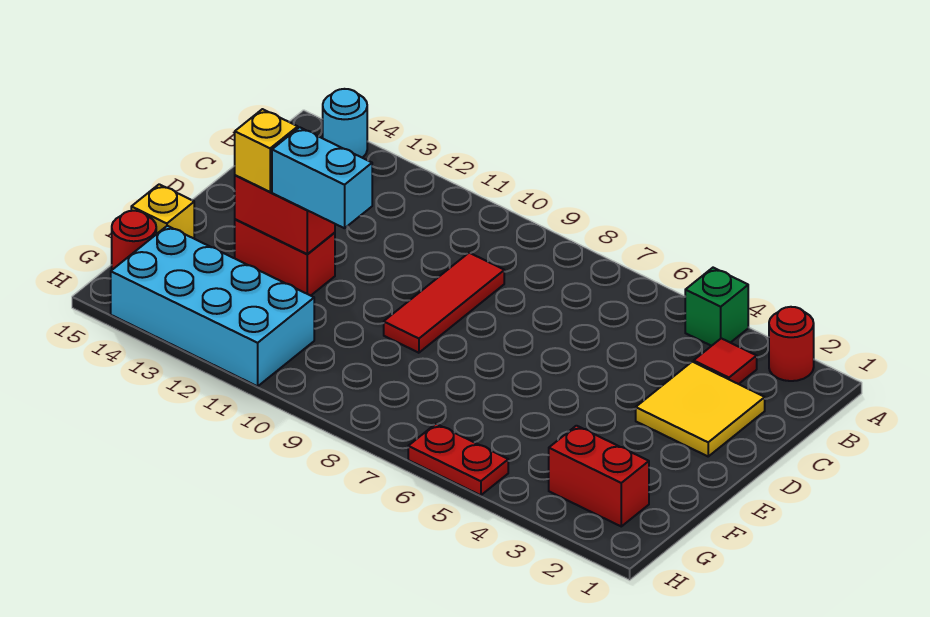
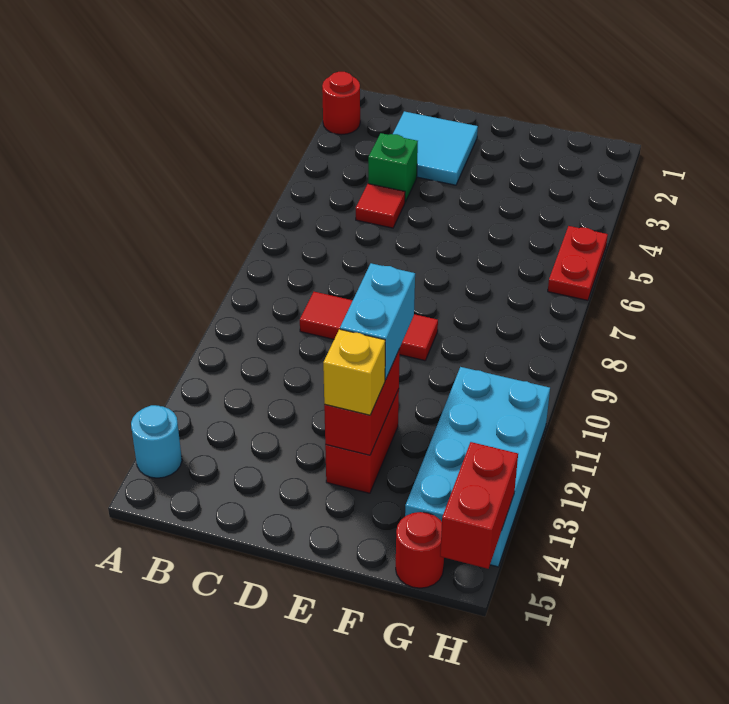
green brick A4 level 1 -> green brick C4 level 1
red tile B3 level 1 -> red tile C5 level 1
yellow tile C2:D3 level 1 -> cyan tile C2:D3 level 1
yellow brick F15 level 1 -> none
red brick G2:G3 level 1 -> red brick H14:H15 level 2

